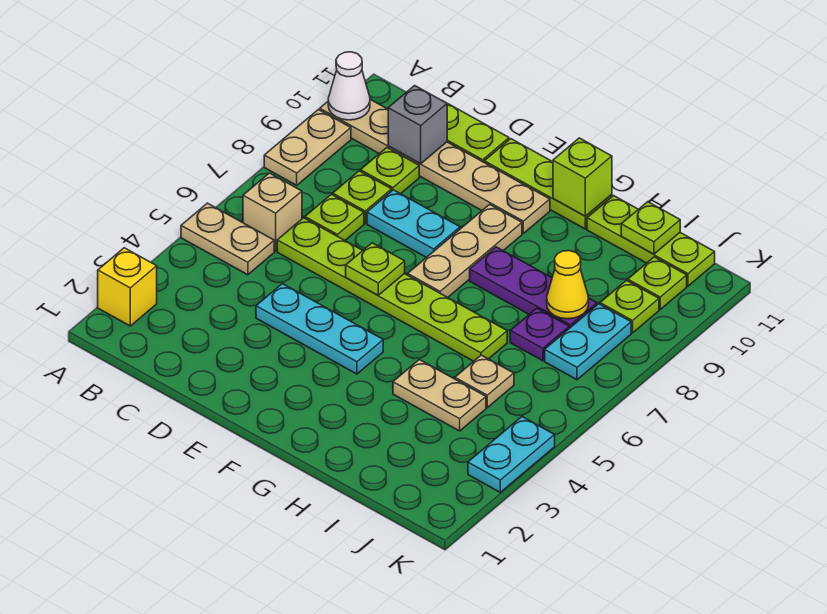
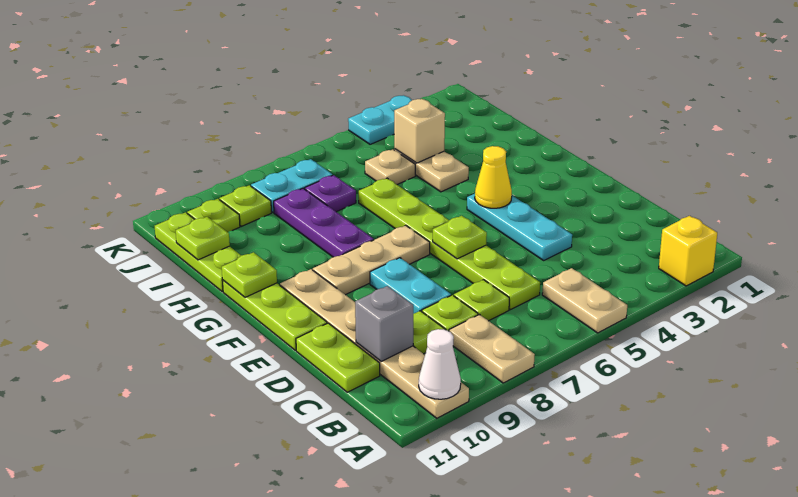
tan plate A8:A9 level 1 -> tan plate A8:B8 level 1
tan brick B6 level 1 -> tan brick I4 level 2
lime brick G11 level 2 -> lime plate G11 level 2
yellow cone I8 level 2 -> yellow cone F4 level 2

